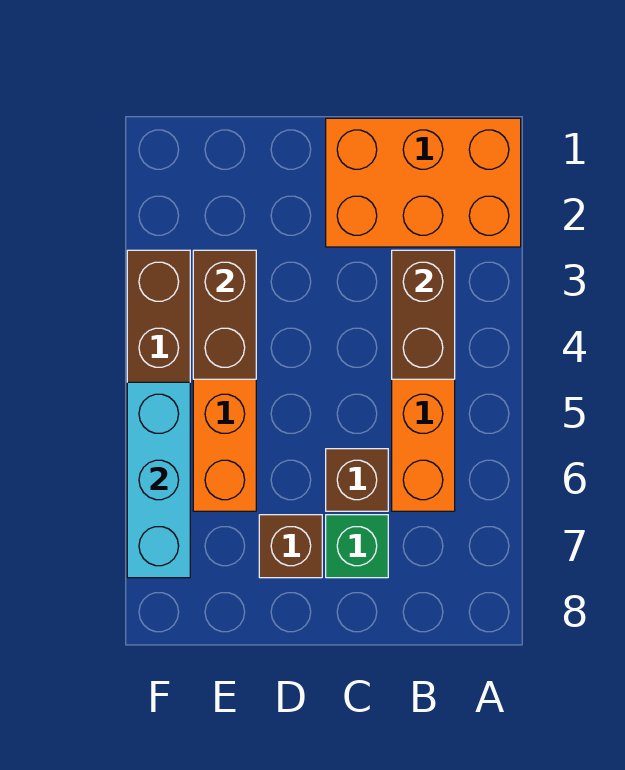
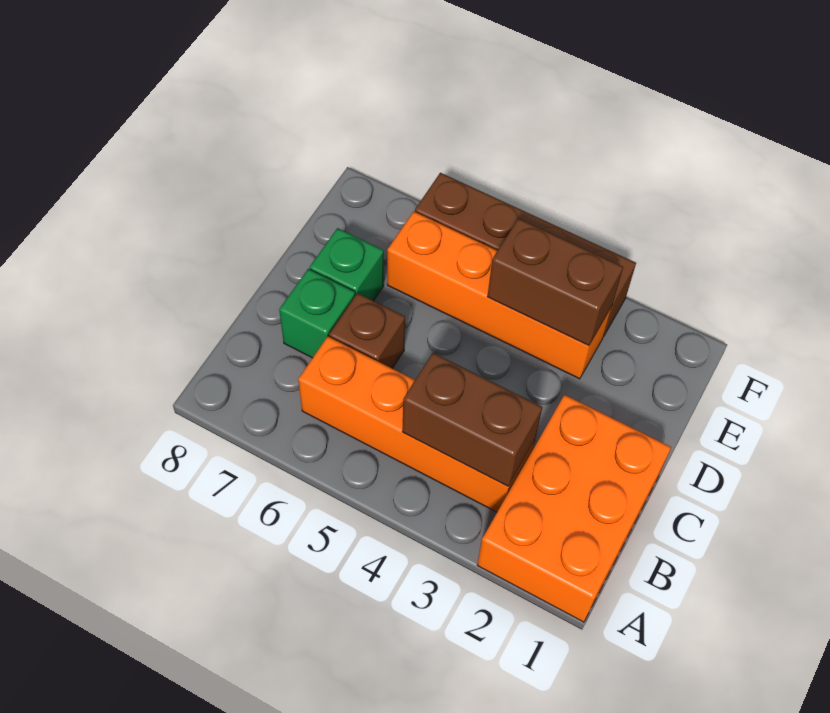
brown brick D7 level 1 -> green brick D7 level 1
cyan brick F5:F7 level 2 -> none

